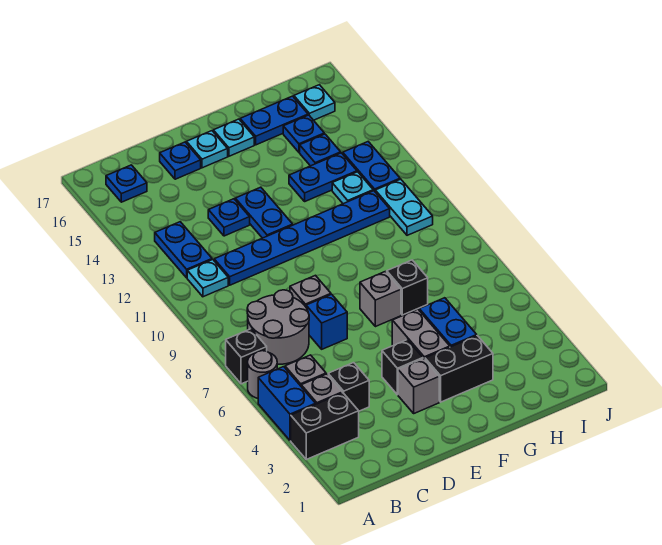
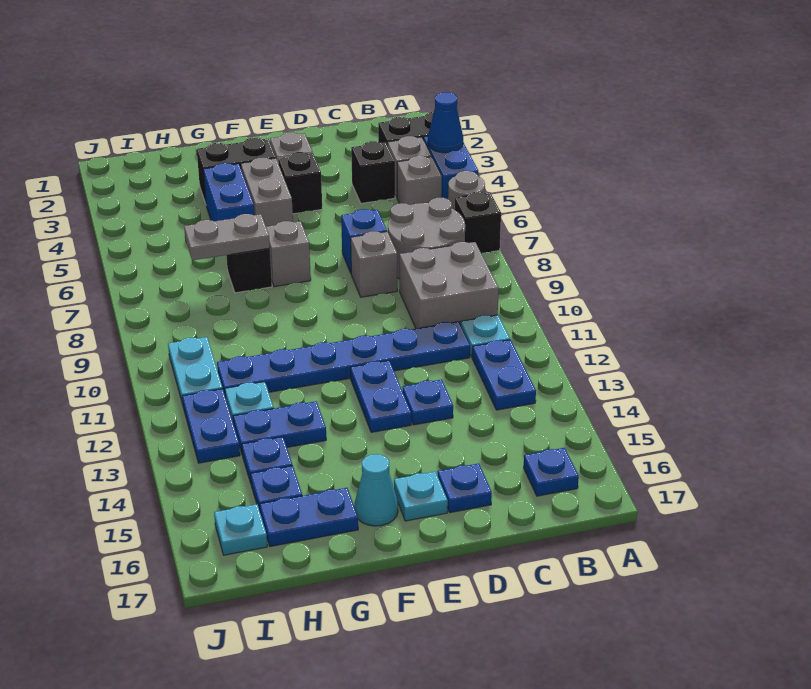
none -> blue cone A4 level 2
none -> grey brick B9:C10 level 1
cyan plate F16 level 1 -> cyan cone F16 level 1
none -> grey plate G7:H7 level 2

